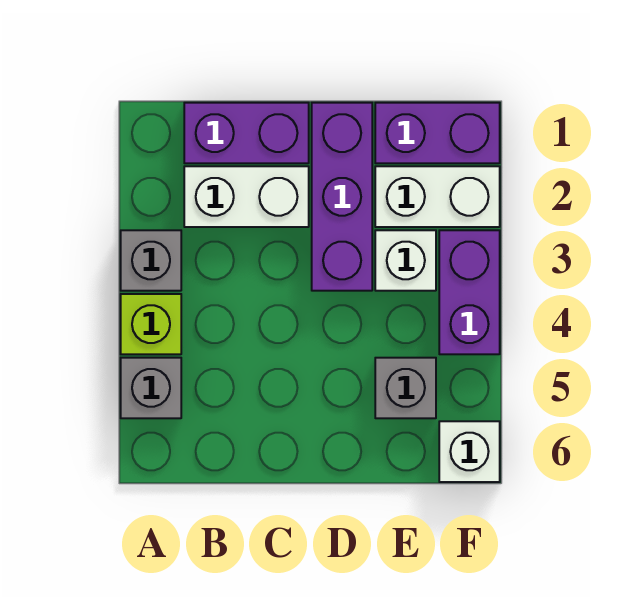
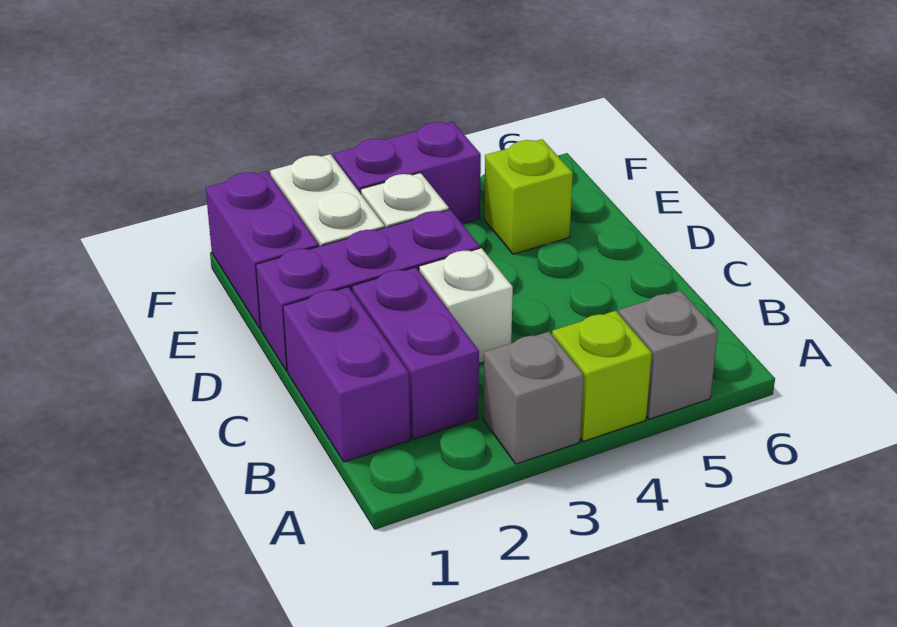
white brick B2:C2 level 1 -> purple brick B2:C2 level 1
grey brick E5 level 1 -> lime brick E5 level 1
white brick F6 level 1 -> white brick C3 level 1

